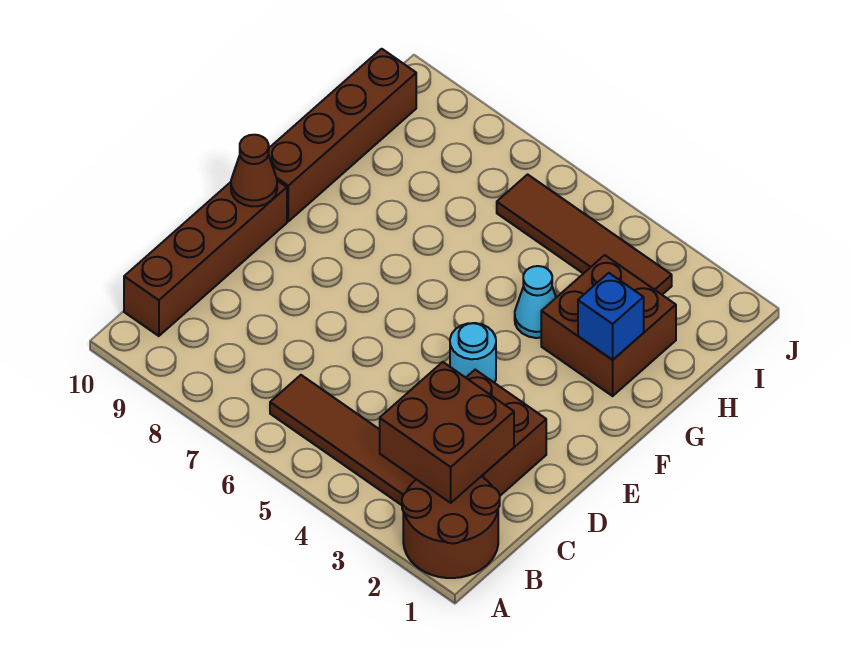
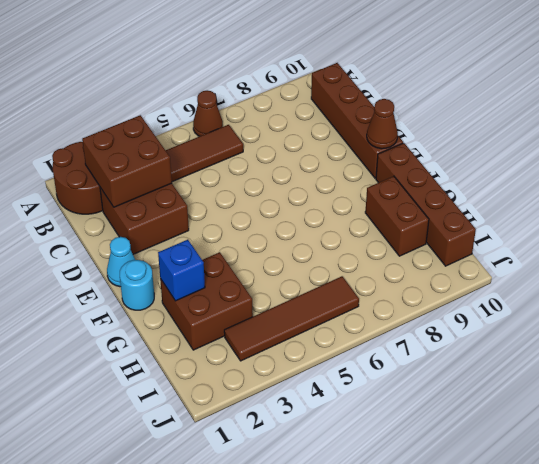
none -> brown cone A6 level 1
cyan round brick E4 level 1 -> cyan round brick F1 level 1
cyan cone G4 level 1 -> cyan cone E1 level 1
none -> brown brick G9:H9 level 1

